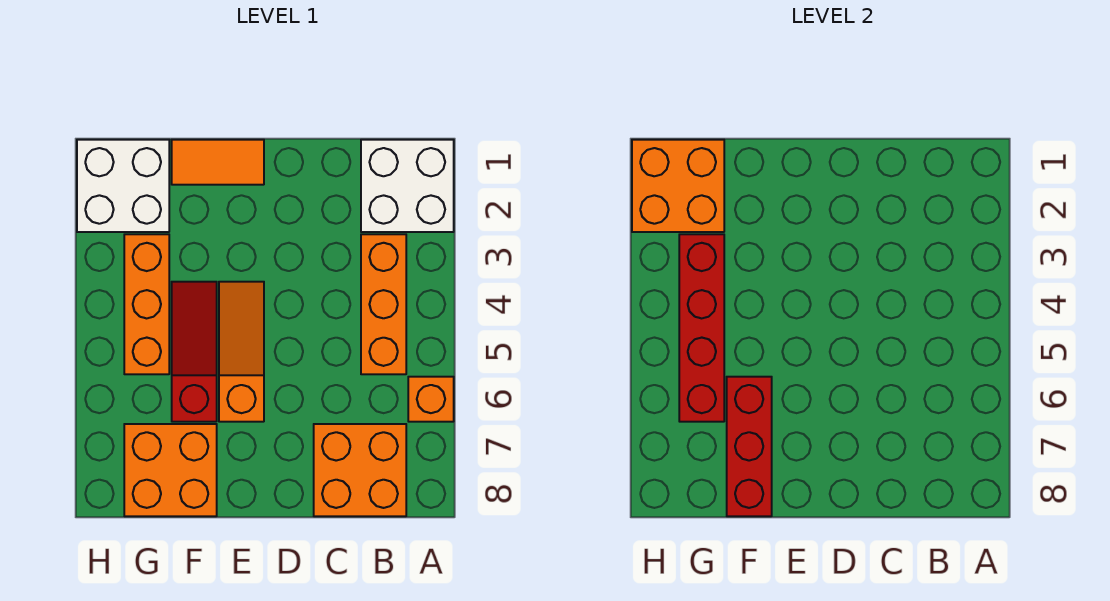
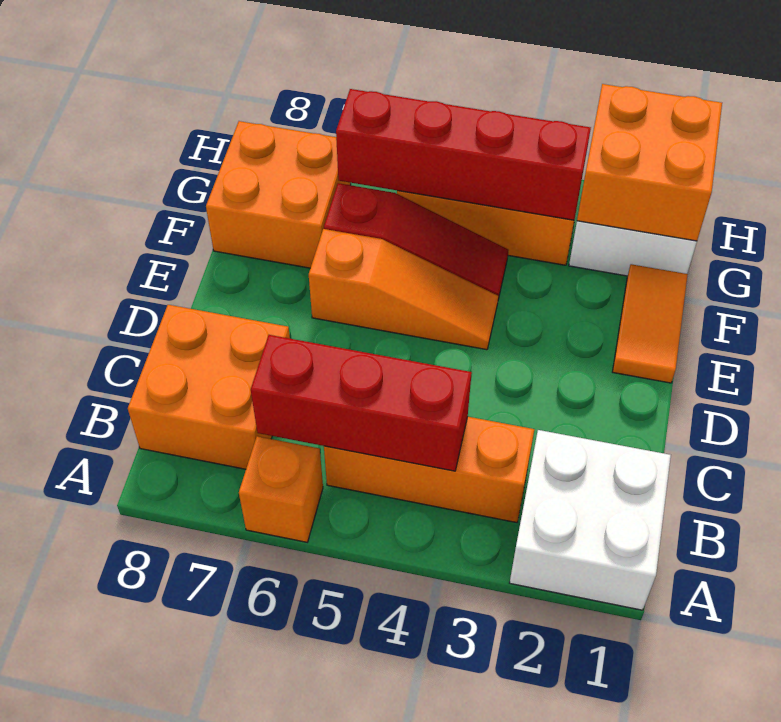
red brick F6:F8 level 2 -> red brick B4:B6 level 2

